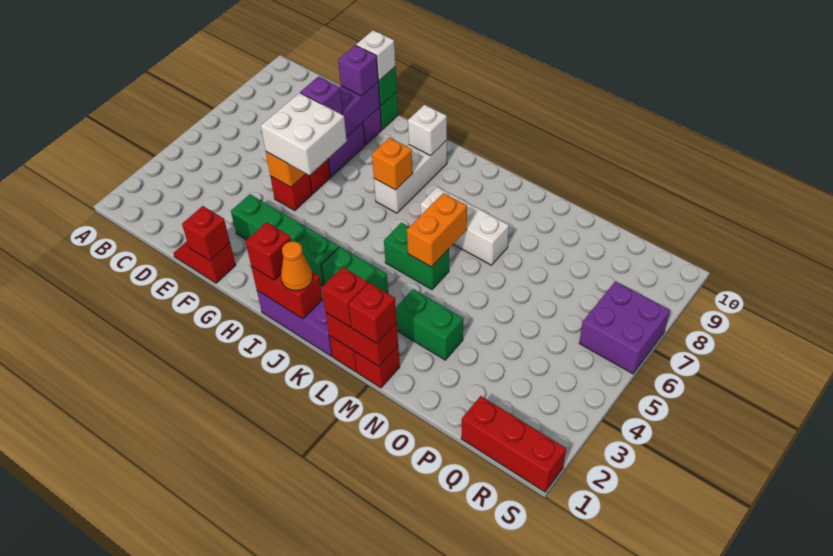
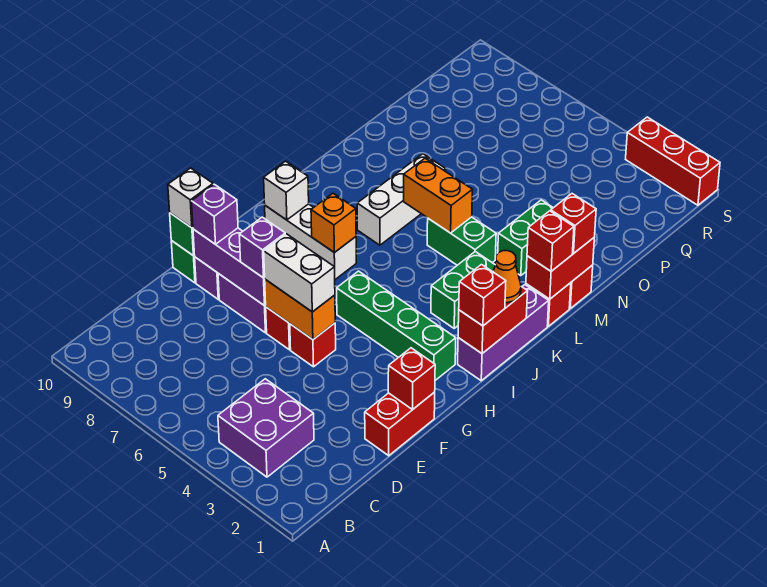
red slope E1:F1 level 1 top F -> red brick E1:F1 level 1
green brick F3:I3 level 1 -> green brick H2:H5 level 1
white brick F5:G6 level 3 -> white brick F5:F6 level 3
green brick K5:L5 level 1 -> green brick L4:L5 level 1
red brick Q1:S1 level 1 -> red brick S1:S3 level 1
purple brick R6:S7 level 1 -> purple brick B3:C4 level 1

